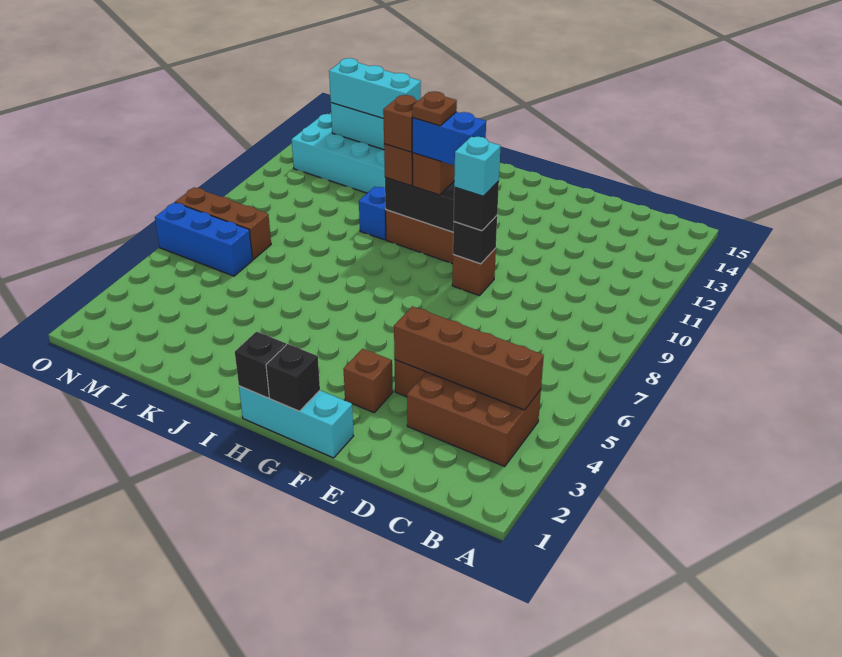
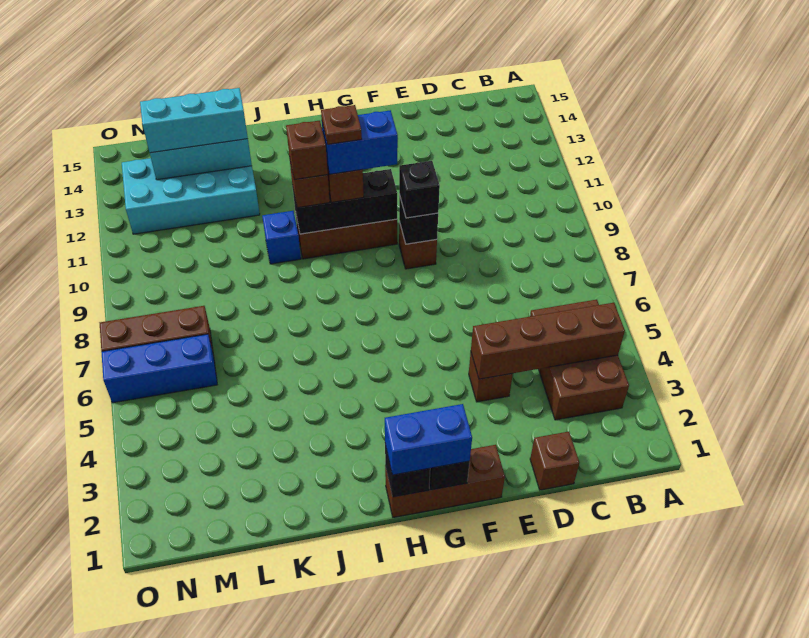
brown brick B3:D4 level 1 -> brown brick B3:C5 level 1
cyan brick F1:H1 level 1 -> brown brick F1:H1 level 1
brown brick F3 level 1 -> brown brick D1 level 1
cyan brick F9 level 4 -> none
none -> blue brick G1:H1 level 3

